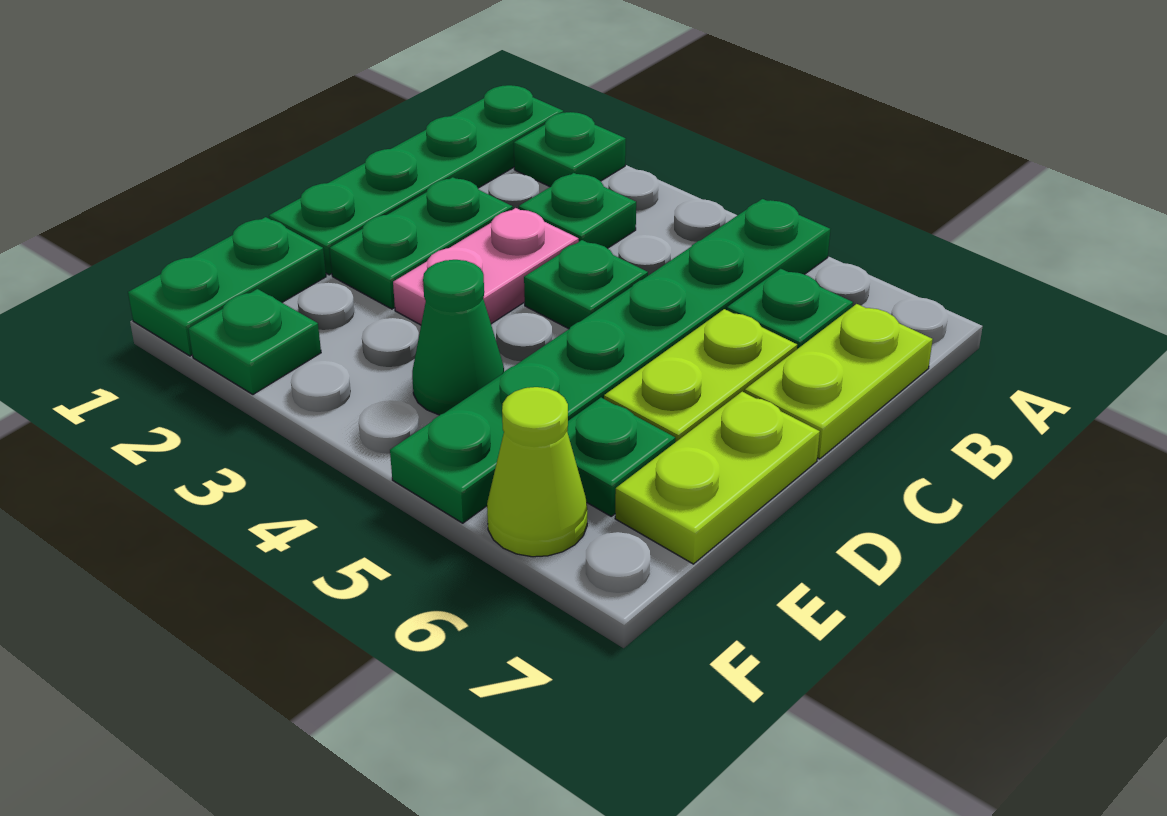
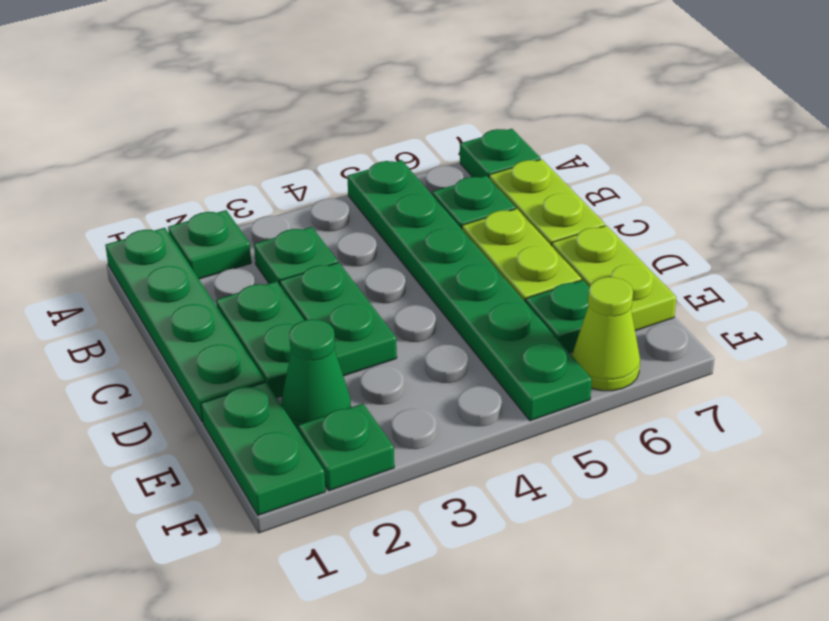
pink plate C3:D3 level 1 -> green plate C3:D3 level 1
green plate C4 level 1 -> green plate A7 level 1
green cone E4 level 1 -> green cone E2 level 1

